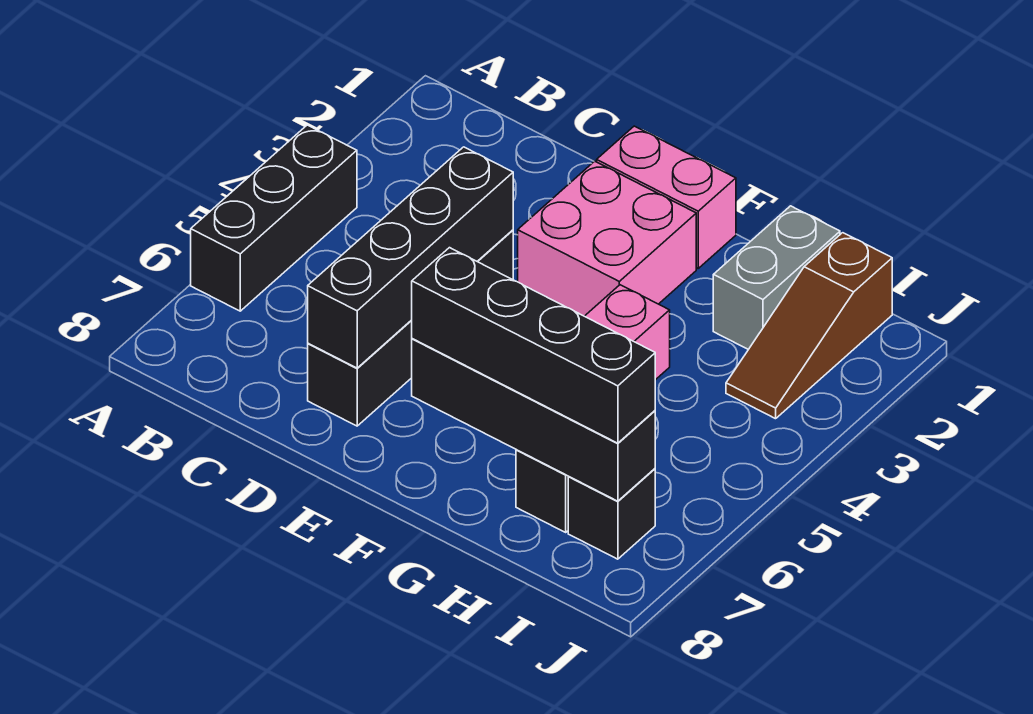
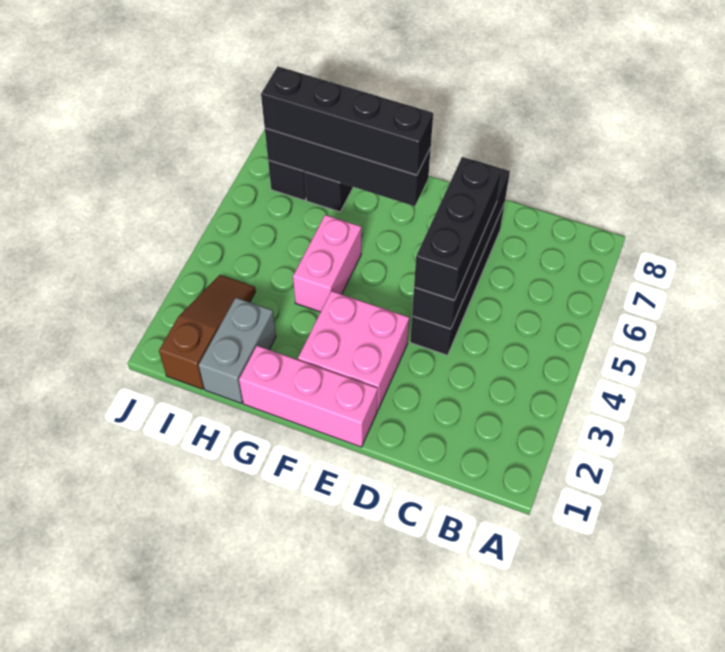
black brick A4:A6 level 1 -> black brick D4:D6 level 3
pink brick E1:F1 level 1 -> pink brick E1:G1 level 1

